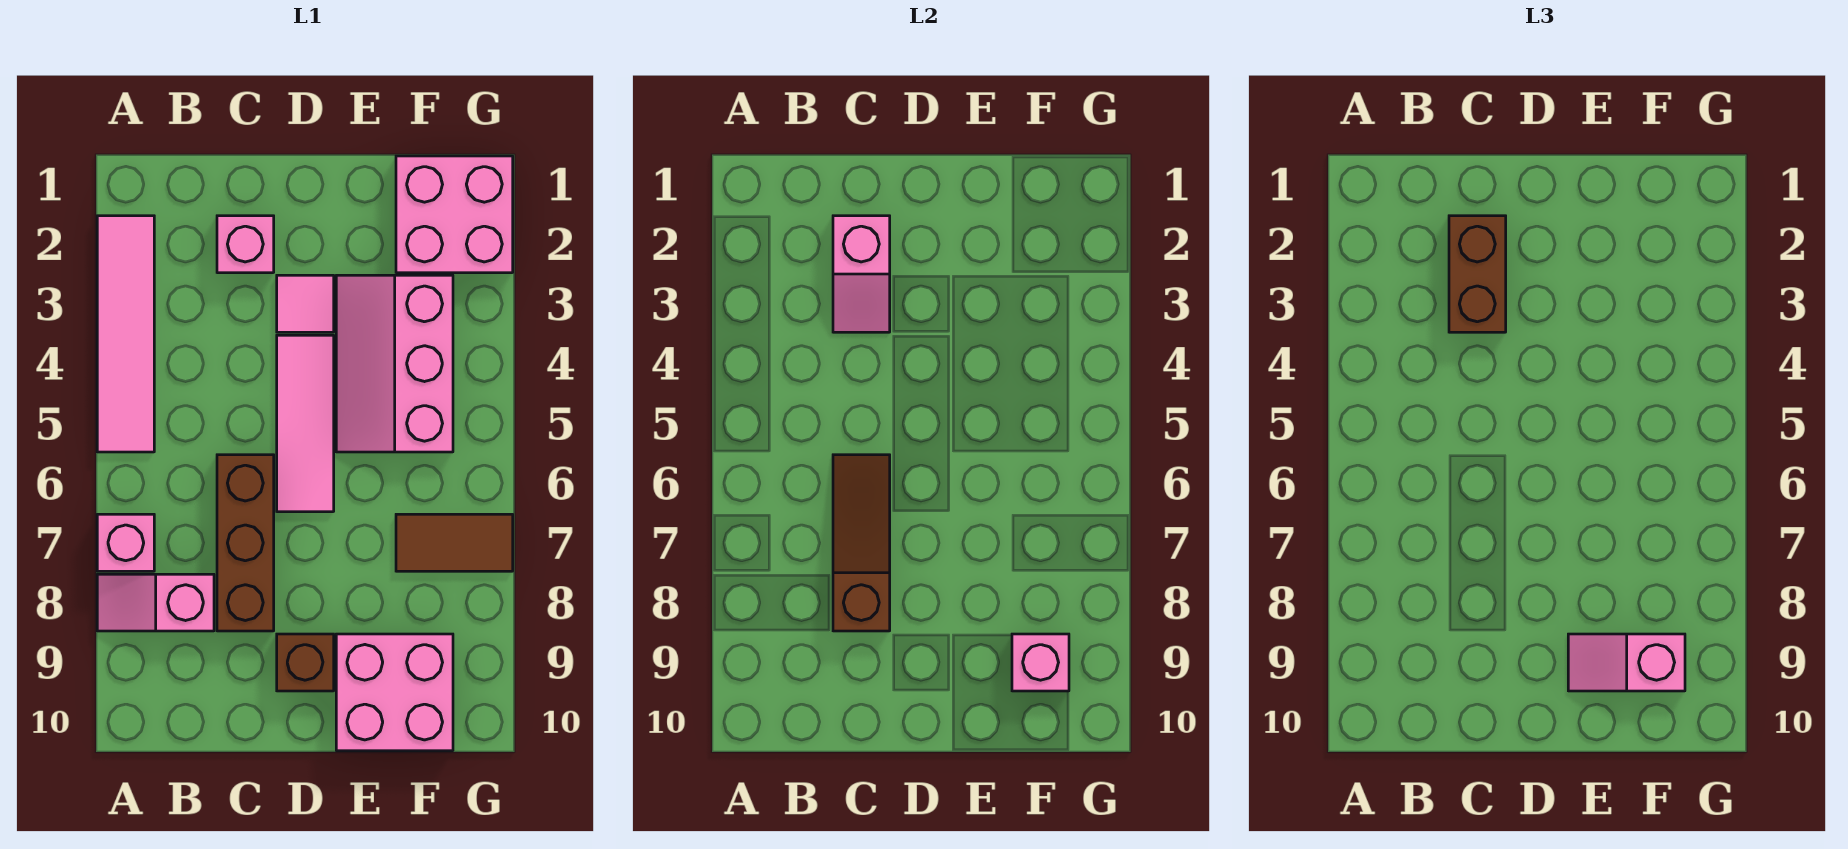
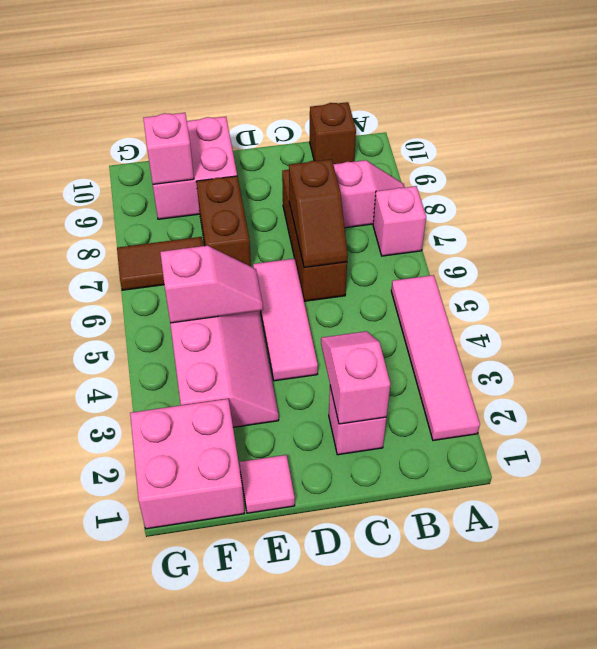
brown brick C2:C3 level 3 -> brown brick E7:E8 level 1
brown slope C6:C8 level 2 top 8 -> brown slope C6:C7 level 2 top 7
pink tile D3 level 1 -> pink tile E1 level 1
brown brick D9 level 1 -> brown brick B10 level 1
pink slope E9:F9 level 3 top F -> pink slope E5:F5 level 2 top F

